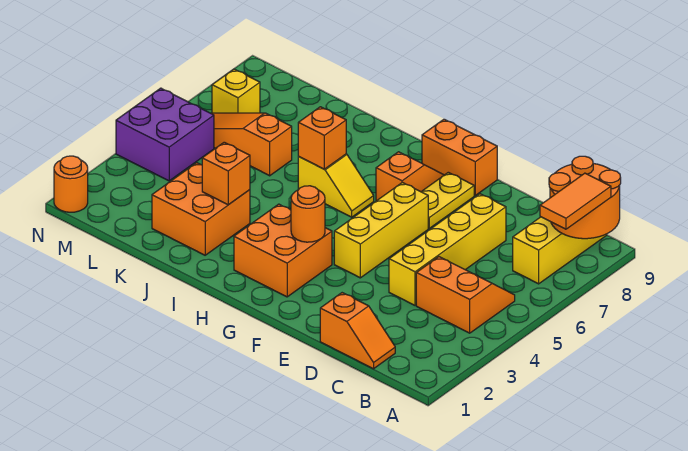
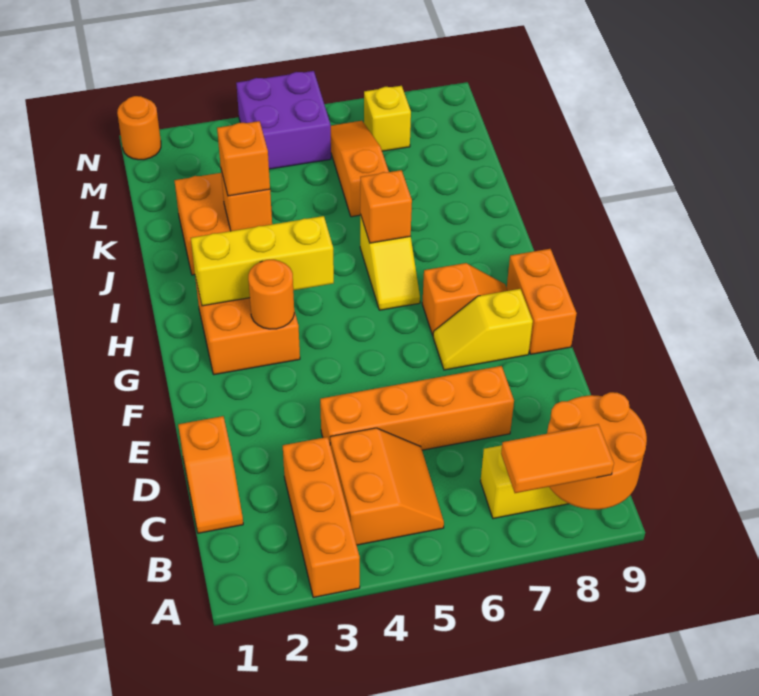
none -> orange brick A3:C3 level 1
yellow brick D4:D7 level 1 -> orange brick D4:D7 level 1
yellow brick F4:F6 level 1 -> yellow brick H2:H4 level 2
yellow plate F7:F8 level 1 -> yellow slope F7:F8 level 1 top 8
none -> orange brick J3 level 3

